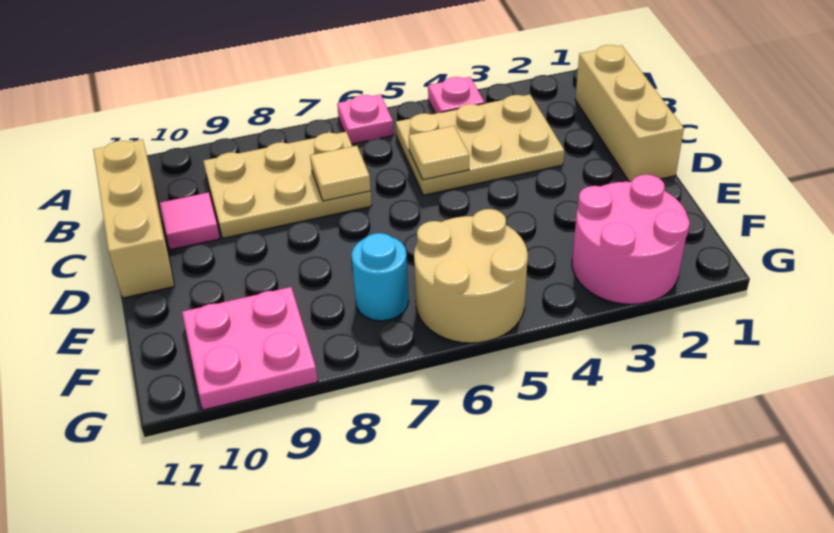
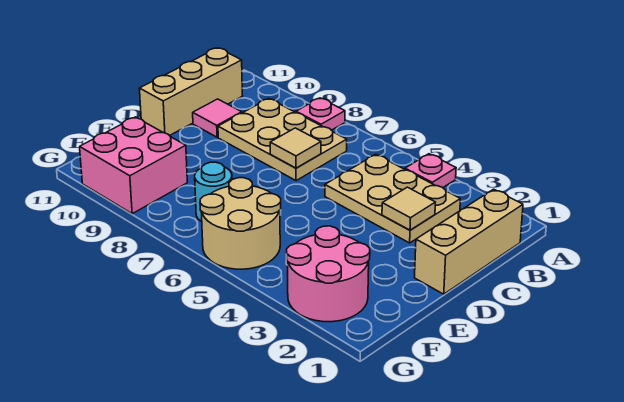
pink plate A6 level 1 -> pink plate A8 level 1
tan tile C5 level 2 -> tan tile C3 level 2
pink plate F9:G10 level 1 -> pink brick F9:G10 level 1

